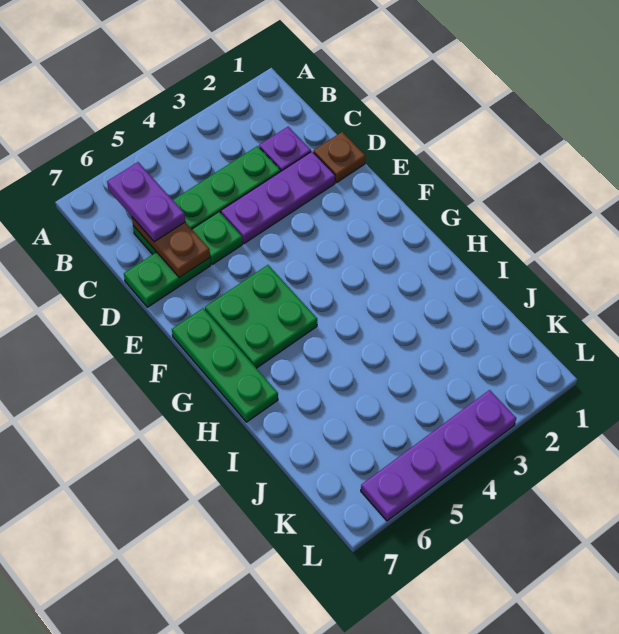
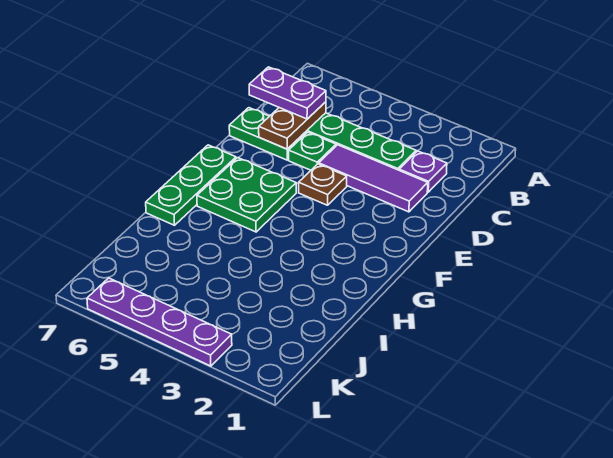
purple plate B6:C6 level 3 -> purple plate C6:C7 level 3
brown plate D1 level 1 -> brown plate E4 level 1
purple plate D2:D4 level 1 -> purple tile D2:D4 level 1

